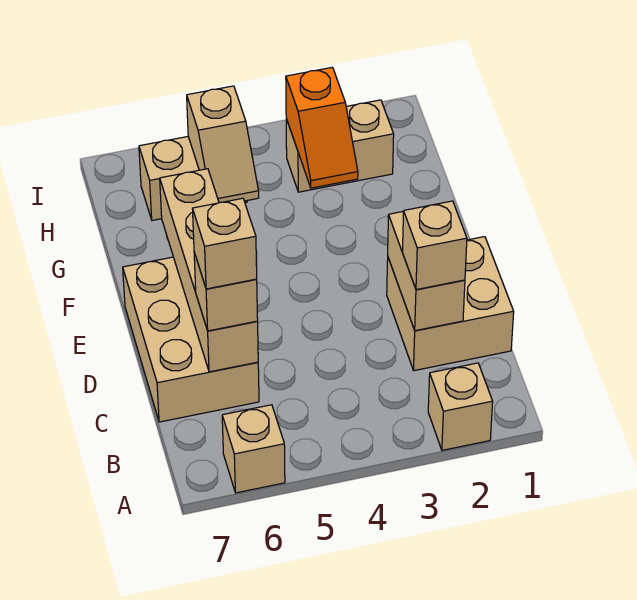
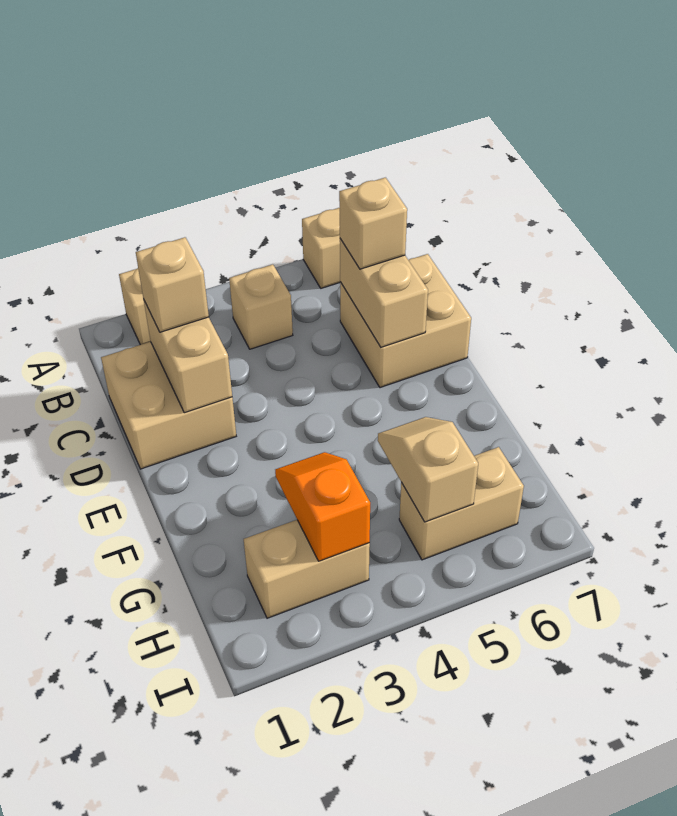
tan brick C6:E7 level 1 -> tan brick C6:D7 level 1
tan brick C6:F6 level 2 -> tan brick C6:D6 level 2
tan brick C6 level 4 -> tan brick B4 level 1

